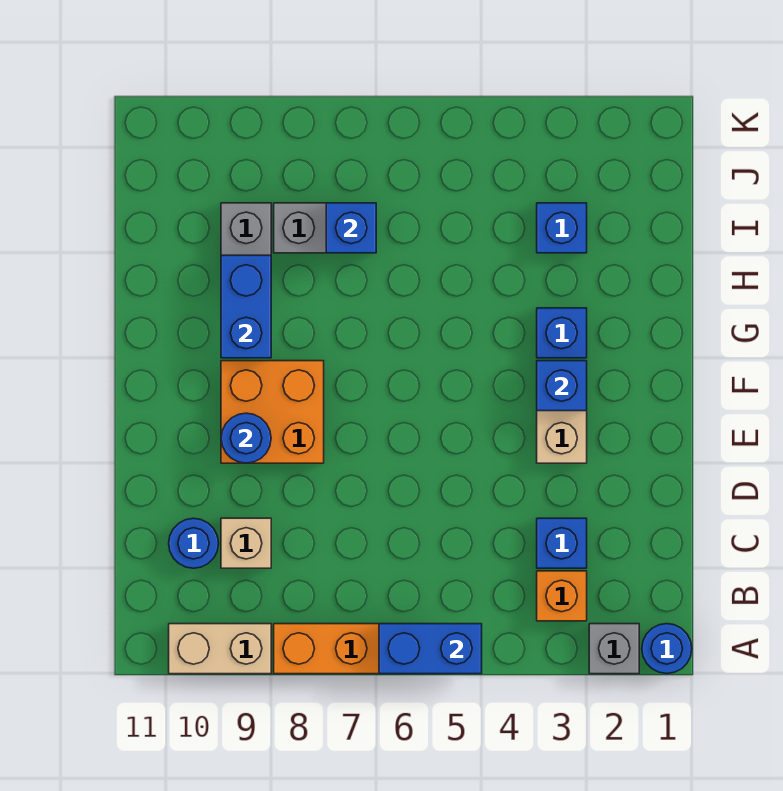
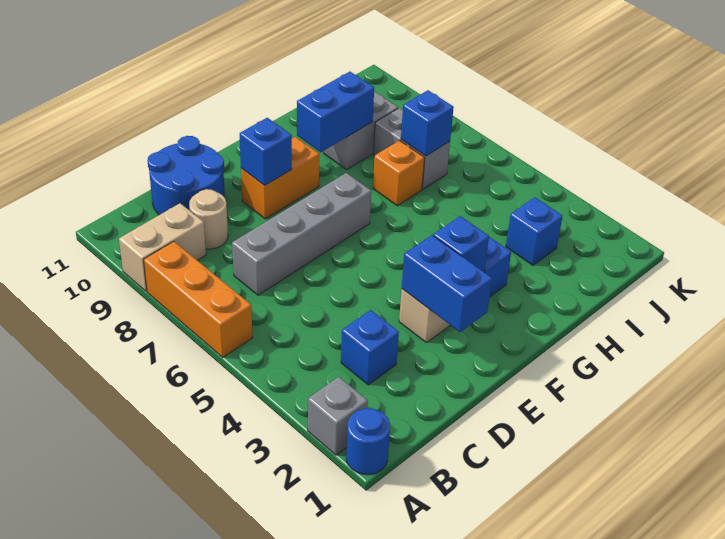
blue brick A5:A6 level 2 -> blue brick E2:E3 level 2
tan brick A9:A10 level 1 -> tan brick A9:B9 level 1
orange brick B3 level 1 -> orange brick H7 level 1
none -> grey brick C7:F7 level 1
tan brick C9 level 1 -> tan round brick C9 level 1
blue round brick C10 level 1 -> blue round brick C10:D11 level 1
orange brick E8:F9 level 1 -> orange brick E9:F9 level 1
blue round brick E9 level 2 -> blue brick E9 level 2

